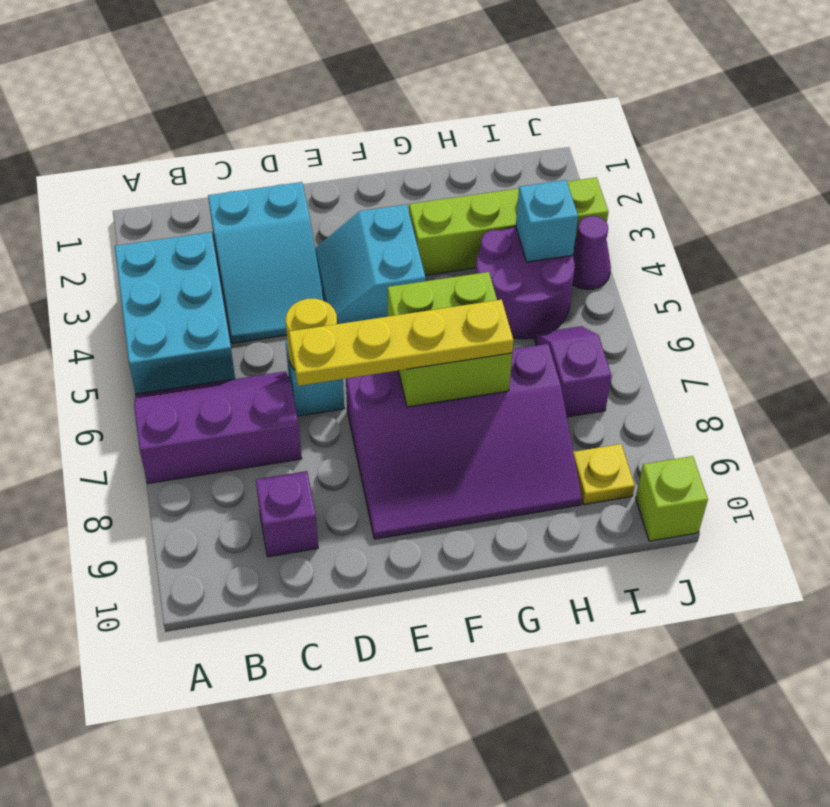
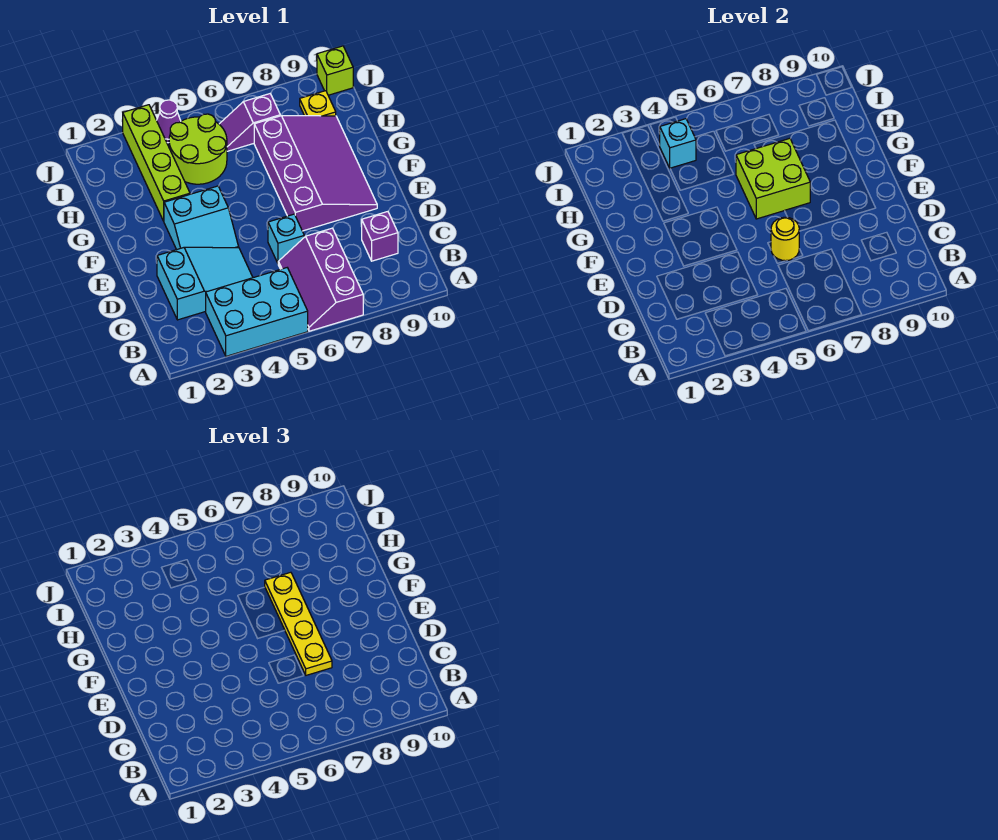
purple round brick H4:I5 level 1 -> lime round brick H4:I5 level 1

